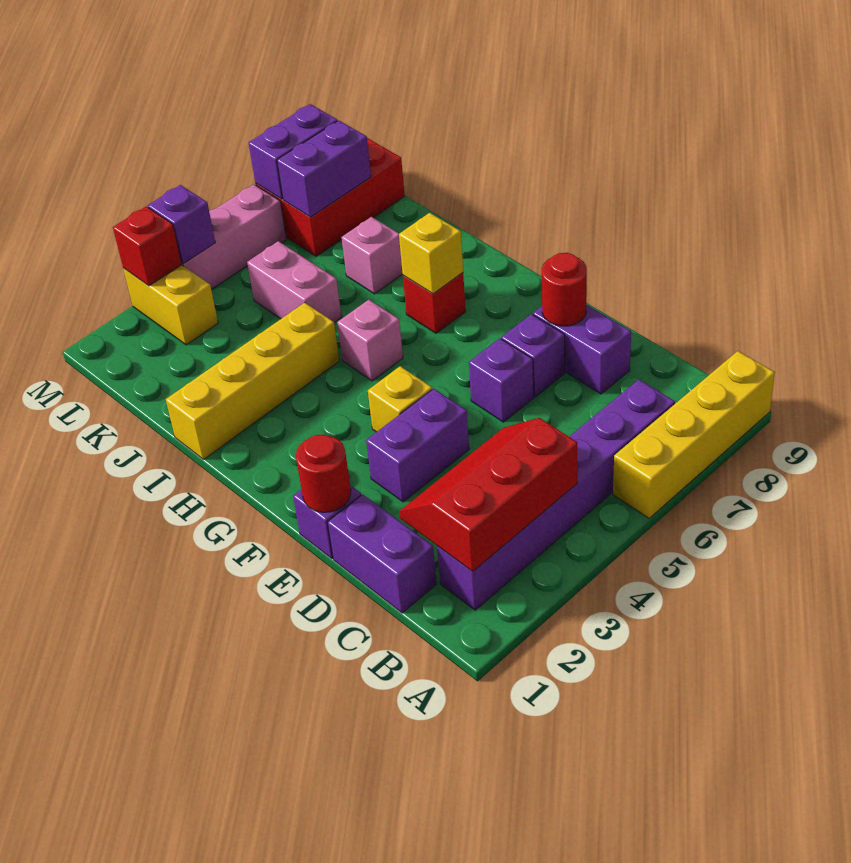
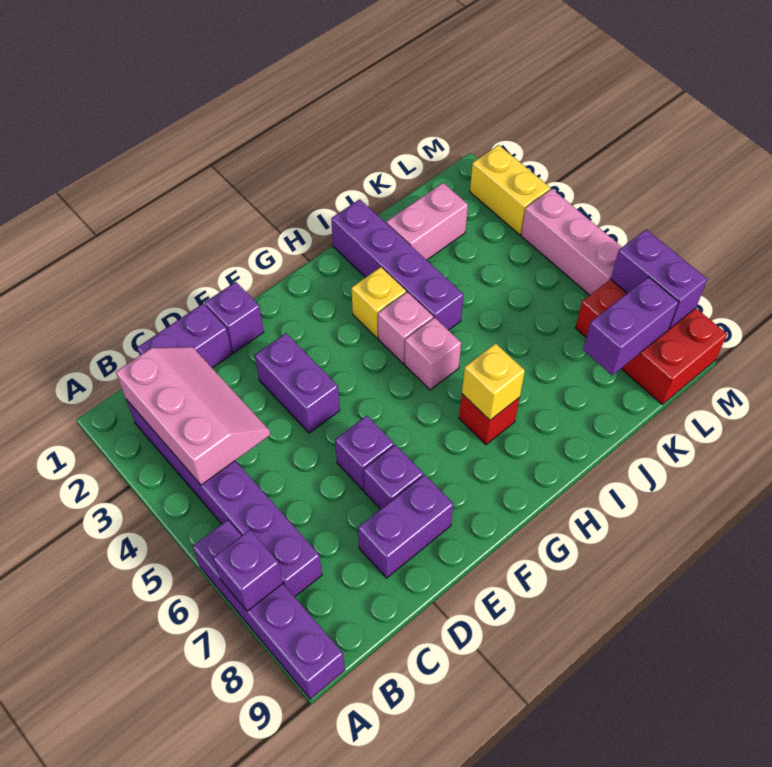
yellow brick A6:A9 level 1 -> purple brick A6:A9 level 1
red slope B2:C4 level 2 top B -> pink slope B2:C4 level 2 top B
red round brick E1 level 2 -> none
red round brick E8 level 2 -> none
yellow brick F4 level 1 -> yellow brick H3 level 1
yellow brick I1:I4 level 1 -> purple brick I1:I4 level 1
pink brick J5:K5 level 1 -> pink brick J2:K2 level 1
pink brick J7 level 1 -> pink brick H4 level 1
yellow brick L3:M3 level 1 -> yellow brick M2:M3 level 1
purple brick L7:L8 level 2 -> purple brick K8:L8 level 2
red brick M3 level 2 -> none
purple brick M4 level 2 -> purple brick A7 level 2

